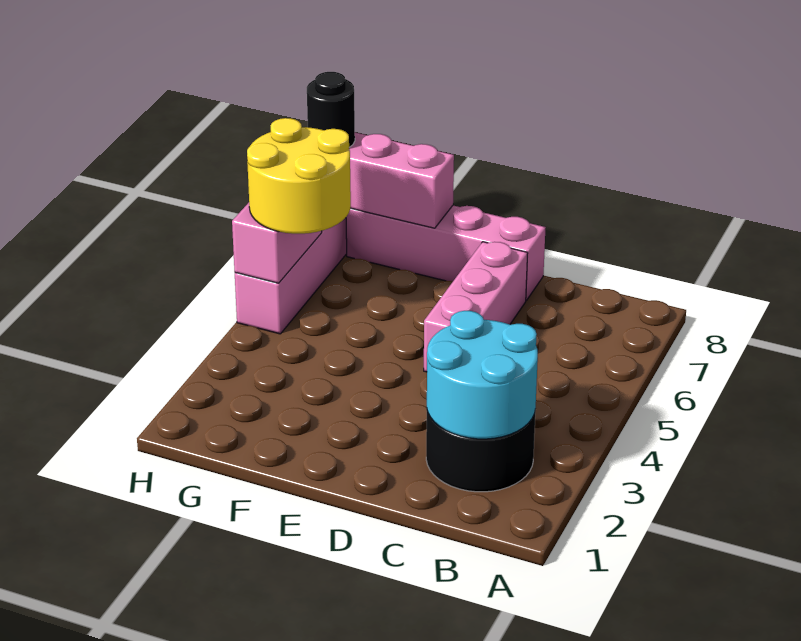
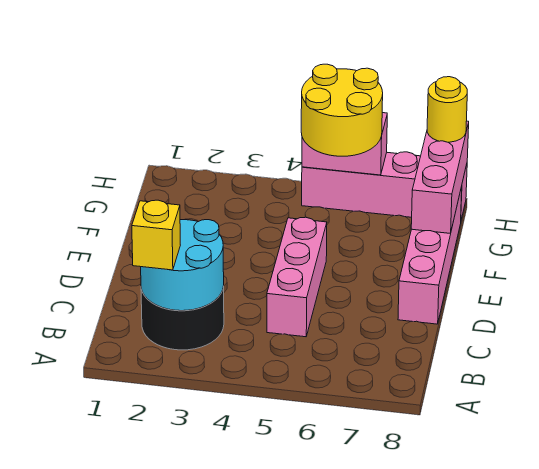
none -> yellow brick B2 level 3
pink brick D5:D7 level 1 -> pink brick C5:E5 level 1
black round brick H8 level 3 -> yellow round brick H8 level 3

